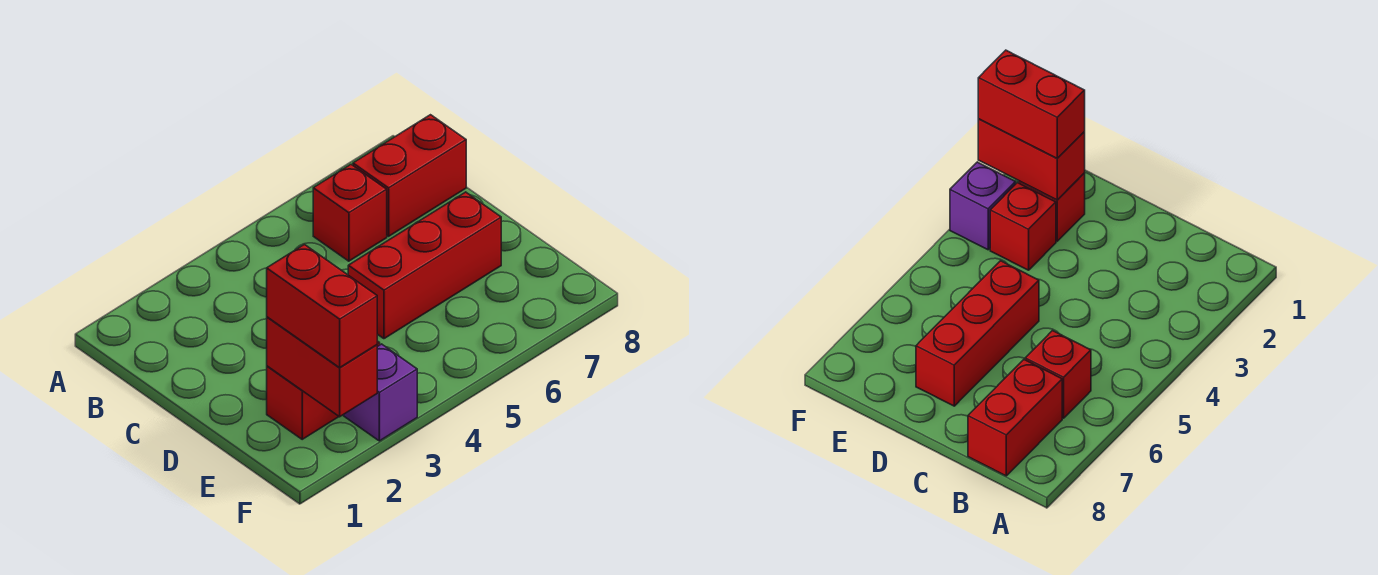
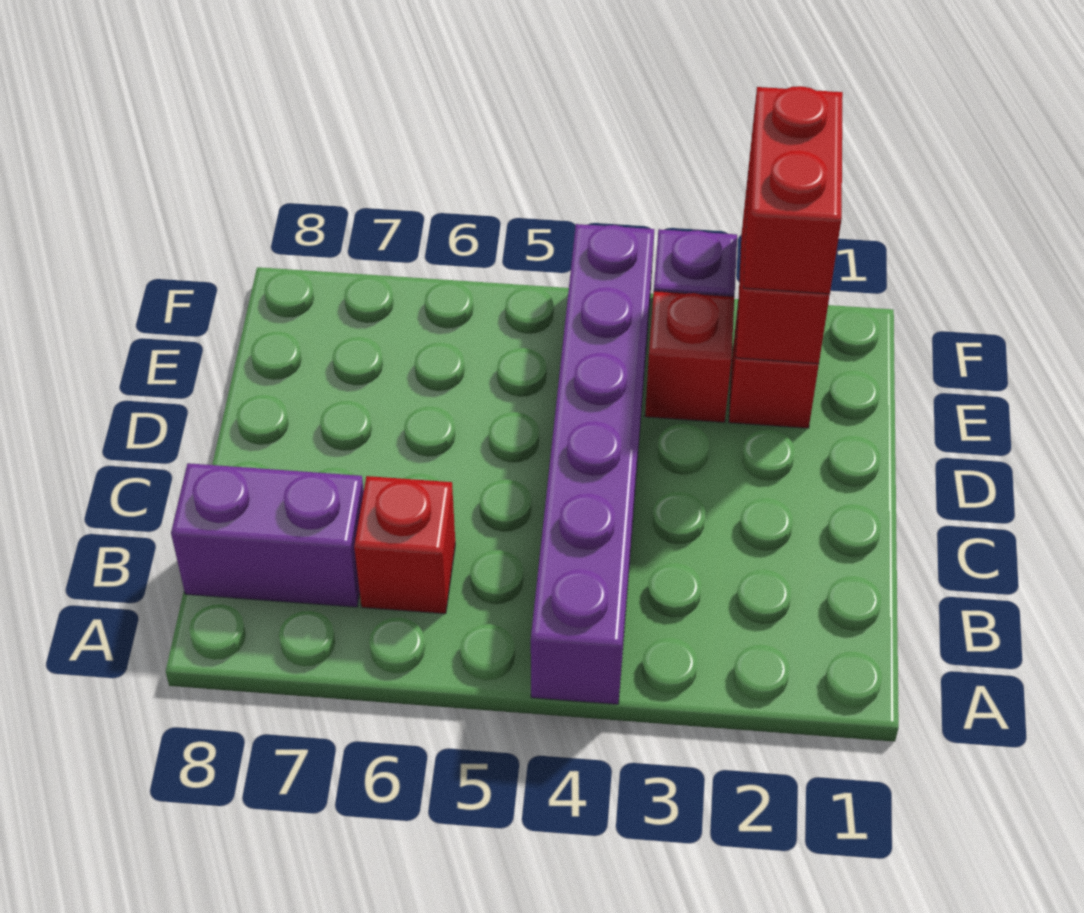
none -> purple brick A4:F4 level 1
red brick B7:B8 level 1 -> purple brick B7:B8 level 1
red brick D5:D7 level 1 -> none

